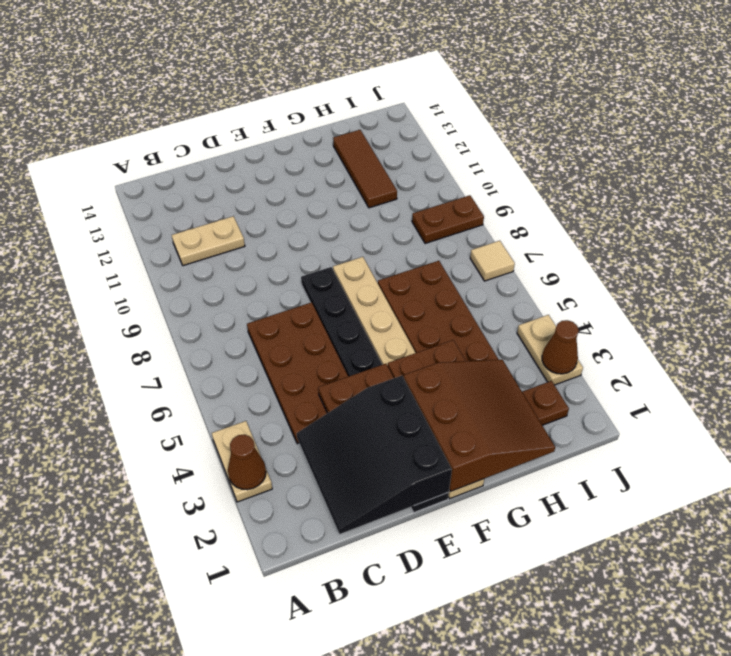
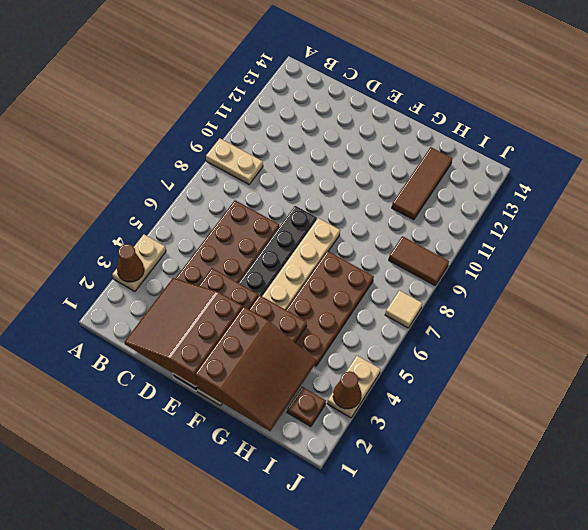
tan plate B11:C11 level 1 -> tan plate A9:B9 level 1
black slope C1:E3 level 2 top E -> brown slope C1:E3 level 2 top E
brown plate I9:J9 level 1 -> brown tile I9:J9 level 1

